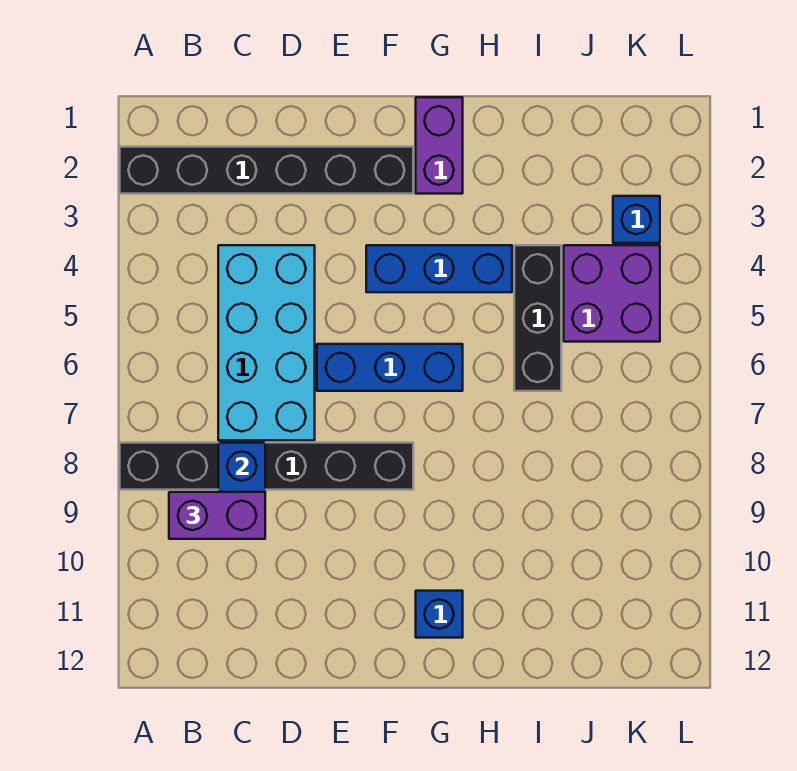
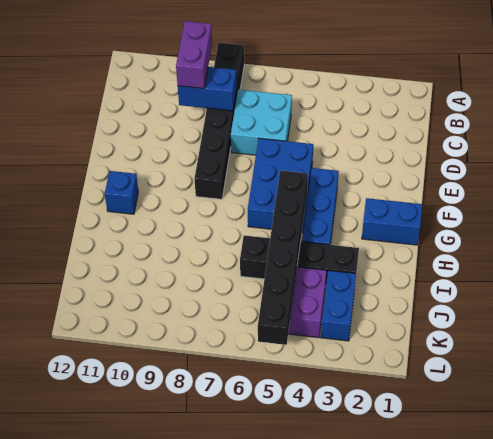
black brick A2:F2 level 1 -> black brick G5:L5 level 2
cyan brick C4:D7 level 1 -> cyan brick C6:D7 level 1
blue brick E6:G6 level 1 -> blue brick E5:G6 level 1
purple brick G1:G2 level 1 -> blue brick G1:G2 level 1
black brick I4:I6 level 1 -> black brick I3:I6 level 1
blue brick K3 level 1 -> blue brick J3:K3 level 1

